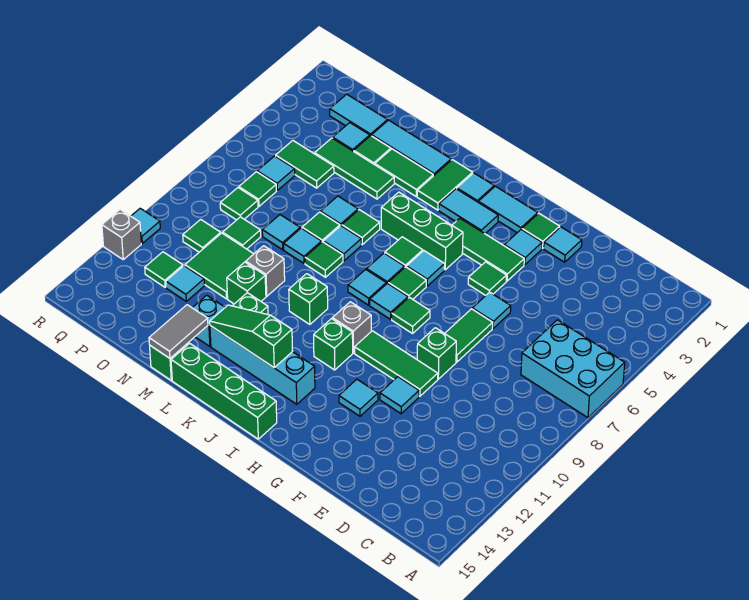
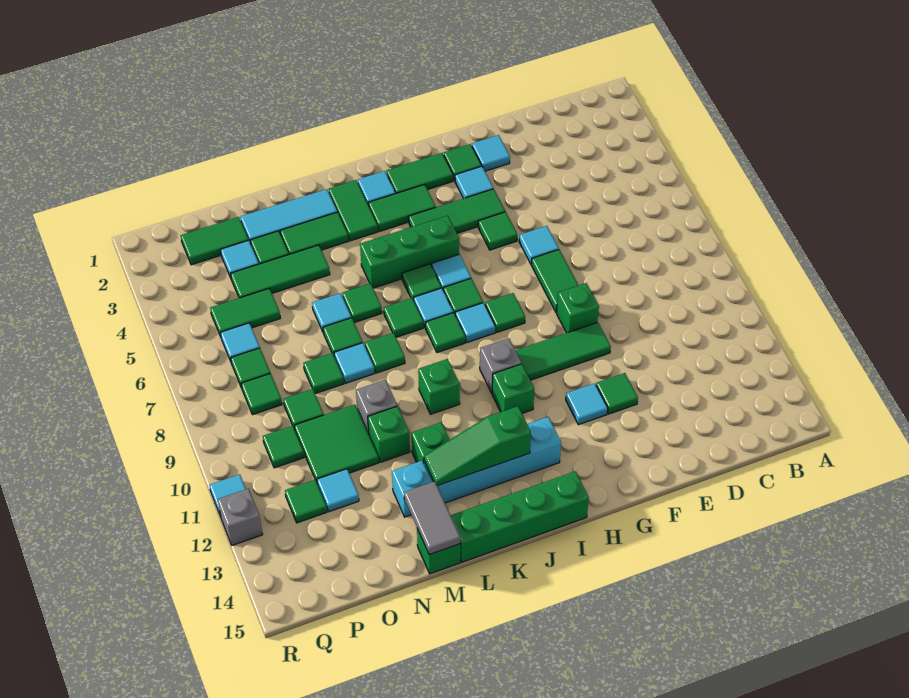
cyan brick A6:C7 level 1 -> none
cyan tile F11 level 1 -> none
none -> green tile F12 level 1
cyan tile H2:I2 level 1 -> green tile H2:I2 level 1
cyan tile I3:J3 level 1 -> green tile I3:J3 level 1
cyan tile J8 level 1 -> green tile J8 level 1
none -> green tile K7 level 1
cyan tile L7 level 1 -> none
cyan tile N8 level 1 -> green tile N8 level 1
cyan tile O2:P2 level 1 -> green tile O2:P2 level 1

